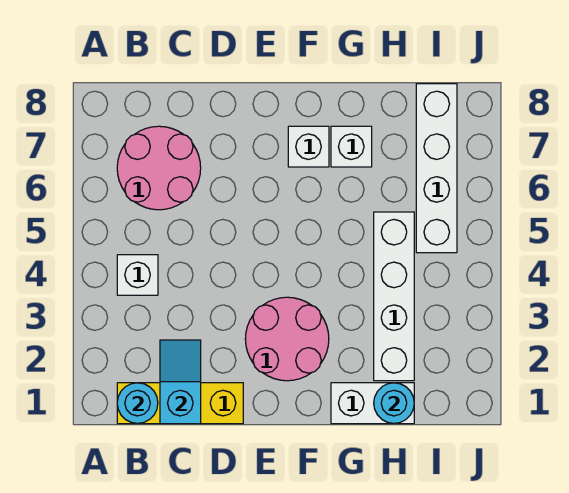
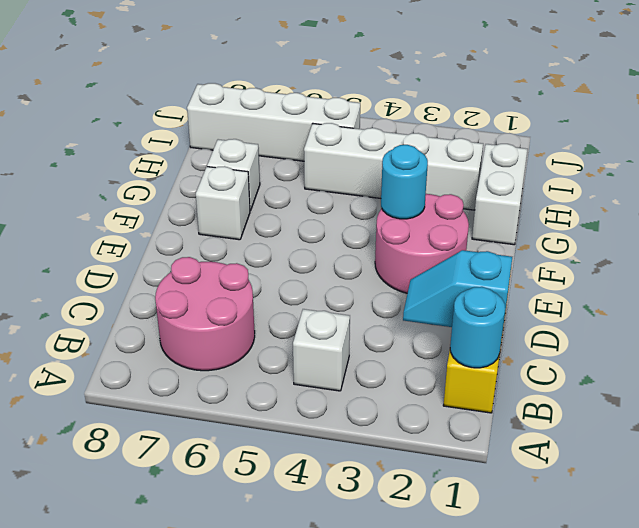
cyan round brick H1 level 2 -> cyan round brick F3 level 2

